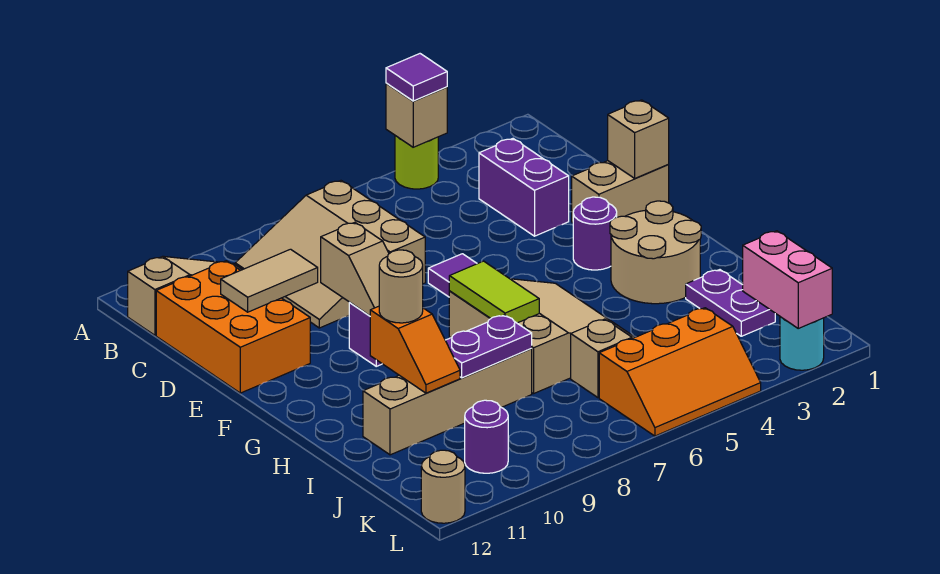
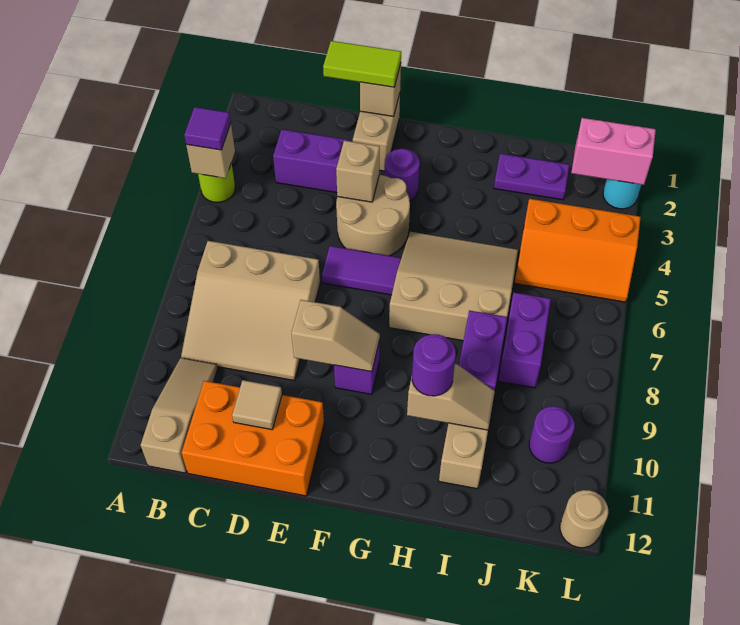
tan tile D10:D11 level 2 -> tan tile D11 level 2
tan round brick G2:H3 level 1 -> tan round brick E4:F5 level 1
lime tile G7:H7 level 2 -> lime tile D1:E1 level 3
orange slope H10:I10 level 2 top H -> tan slope H10:I10 level 2 top H
tan round brick H10 level 3 -> purple round brick H10 level 3
tan brick J6 level 1 -> tan brick E4 level 2
none -> purple brick J7:J8 level 1
orange slope K4:L6 level 1 top K -> orange slope J4:L5 level 1 top 4

